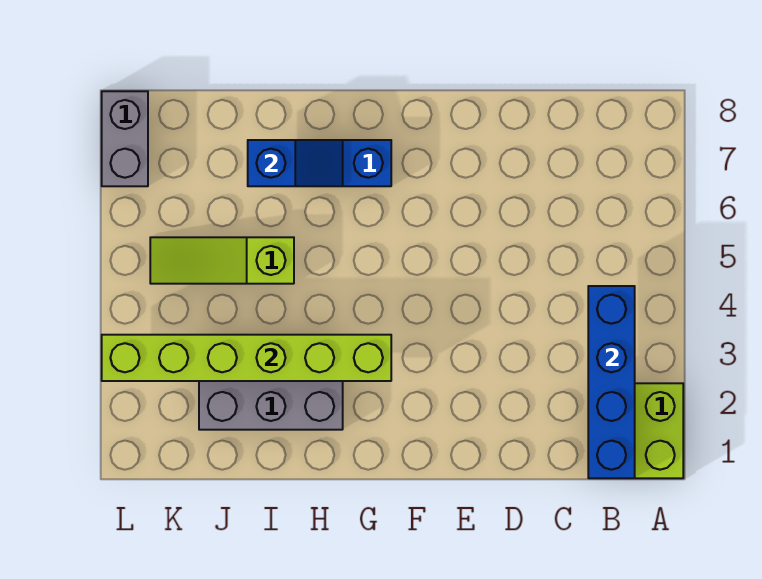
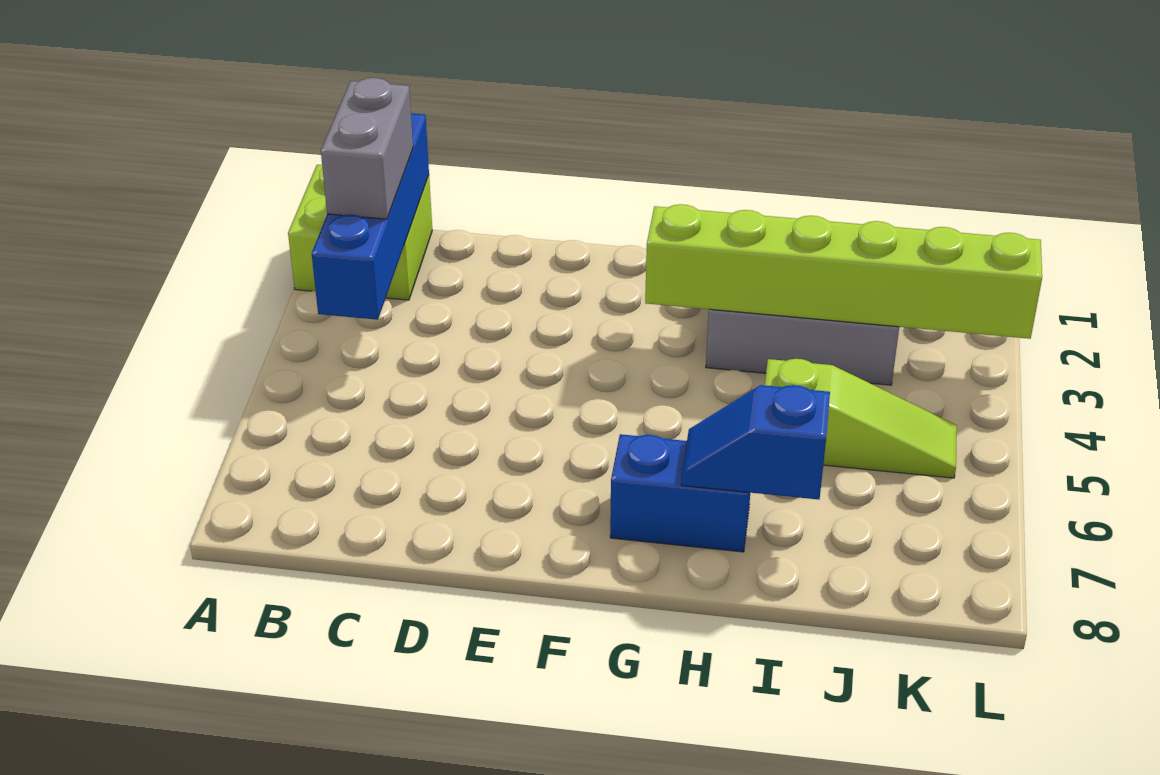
grey brick L7:L8 level 1 -> grey brick B2:B3 level 3

